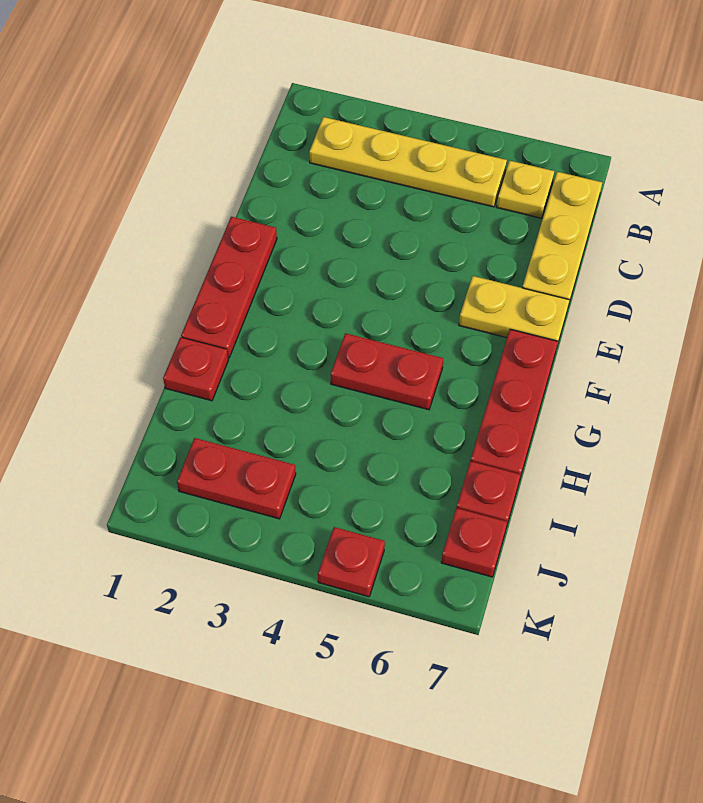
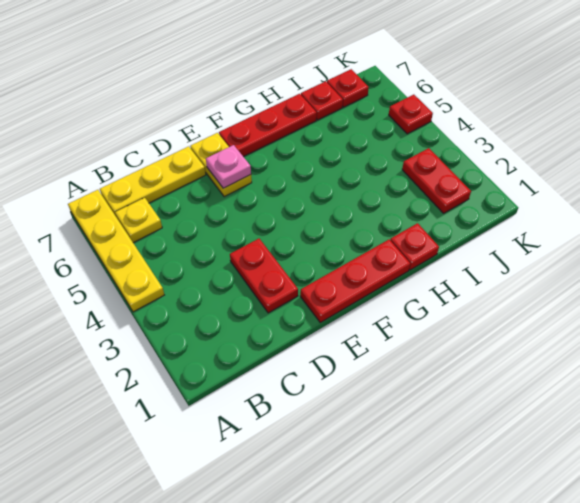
yellow plate B2:B5 level 1 -> yellow plate A4:A7 level 1
none -> pink plate E6 level 2
red plate G4:G5 level 1 -> red plate D2:D3 level 1

